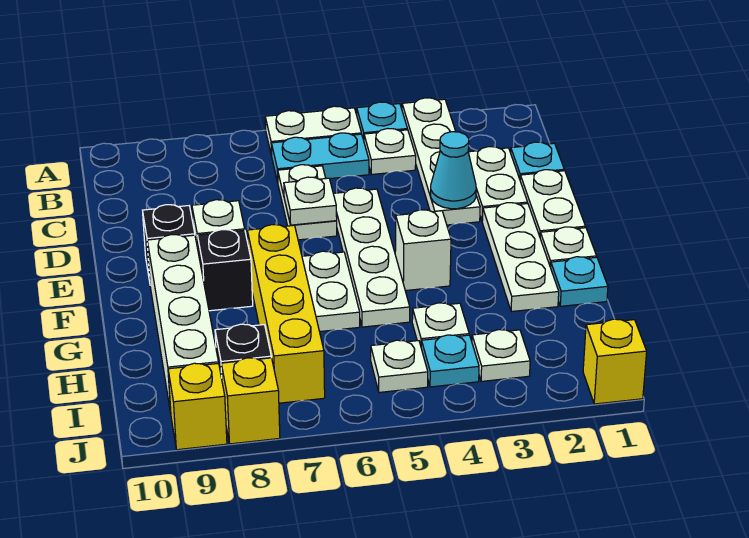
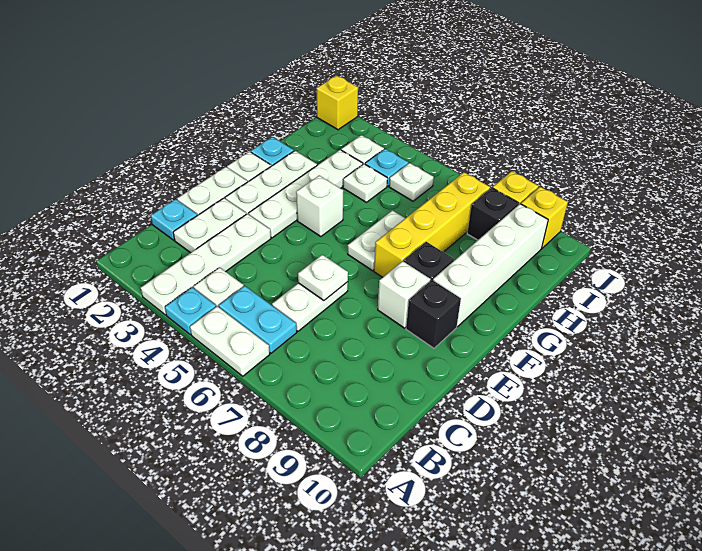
cyan cone D3 level 2 -> none
white plate D5:G5 level 1 -> white plate E3:H3 level 1

